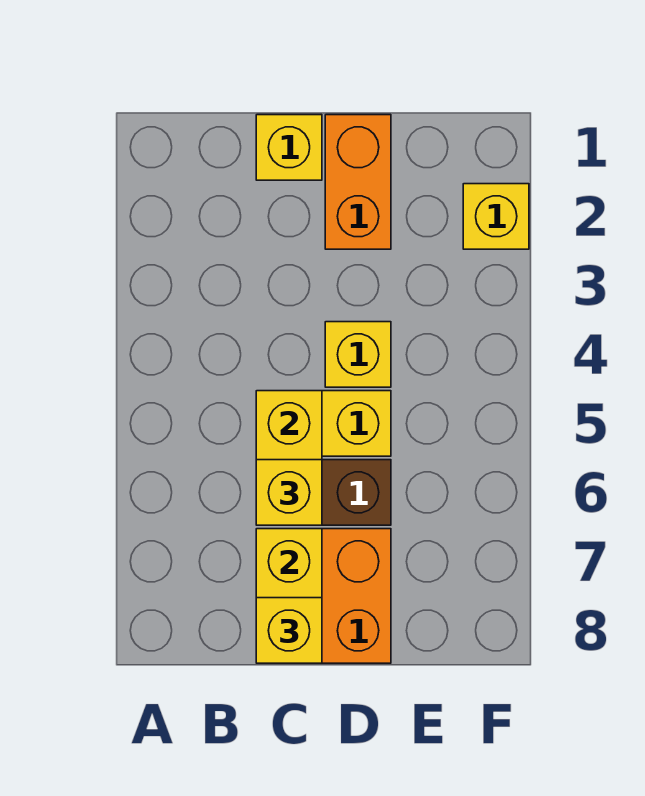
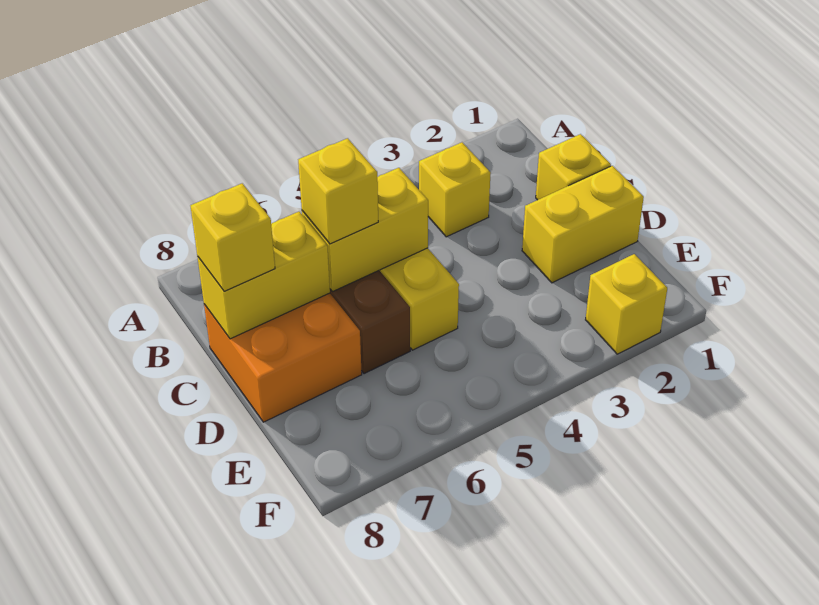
orange brick D1:D2 level 1 -> yellow brick D1:D2 level 1
yellow brick D4 level 1 -> yellow brick B3 level 1

